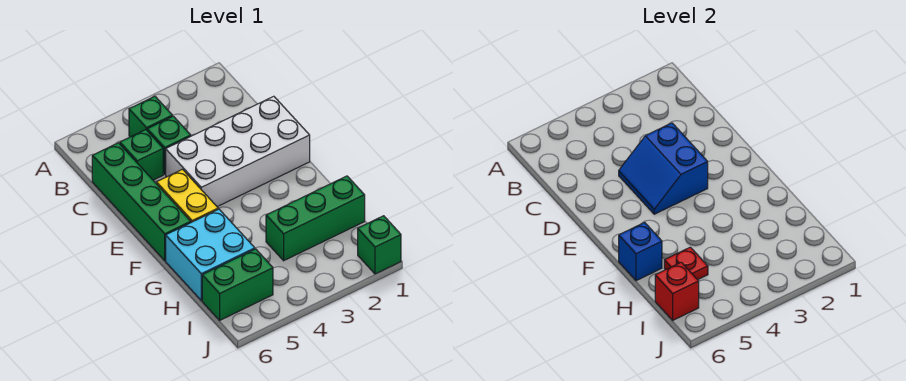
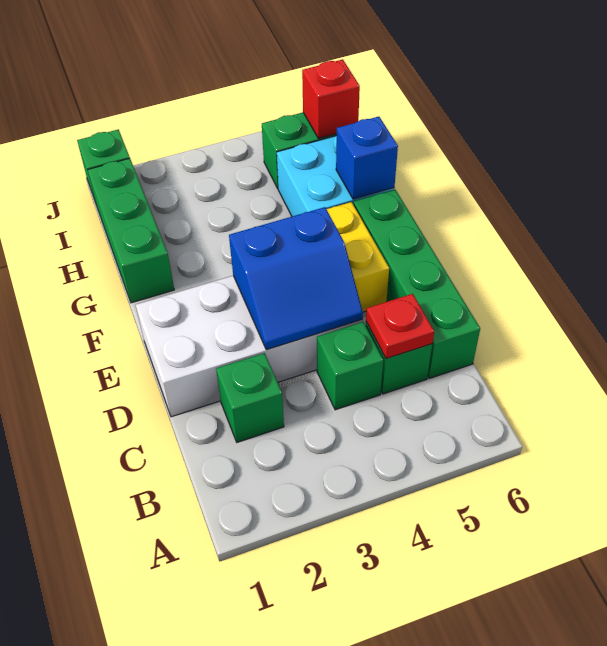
green brick B4 level 1 -> green brick C2 level 1
blue slope D3:E4 level 2 top 3 -> blue slope D3:E4 level 2 top E
green brick H1:H3 level 1 -> green brick G1:I1 level 1
red plate H5 level 2 -> red plate C5 level 2

